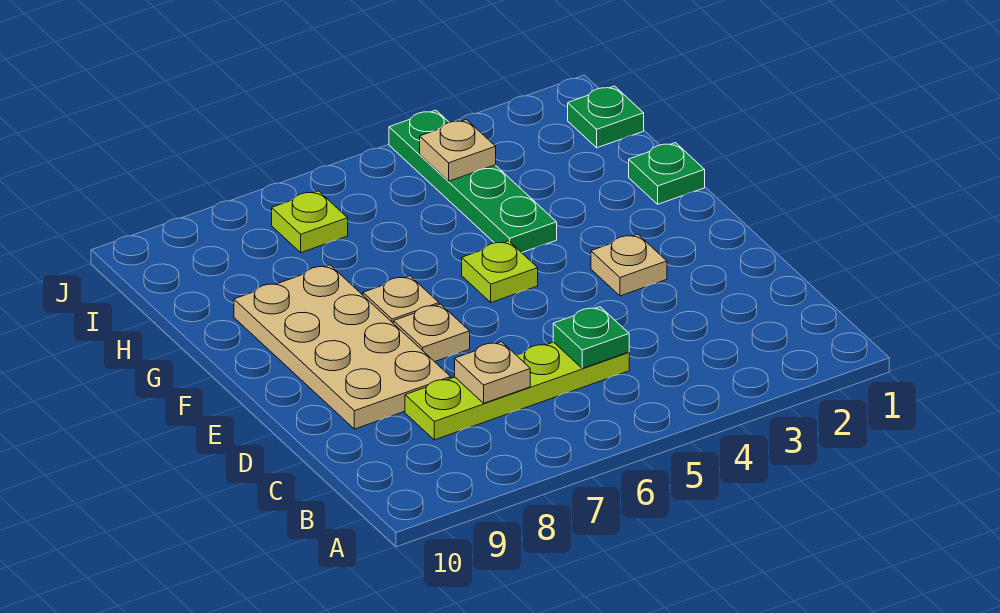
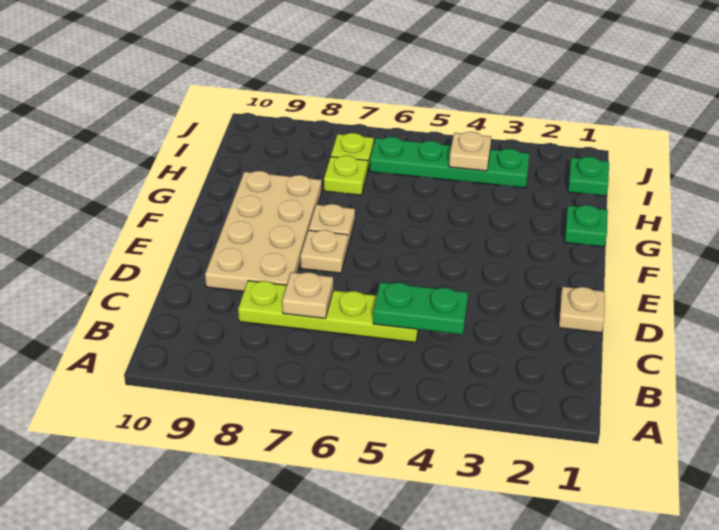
green plate C5 level 2 -> green plate C4:C5 level 2
tan plate E3 level 1 -> tan plate D1 level 1
lime plate F5 level 1 -> lime plate H7 level 1
green plate G4:J4 level 1 -> green plate I3:I6 level 1

